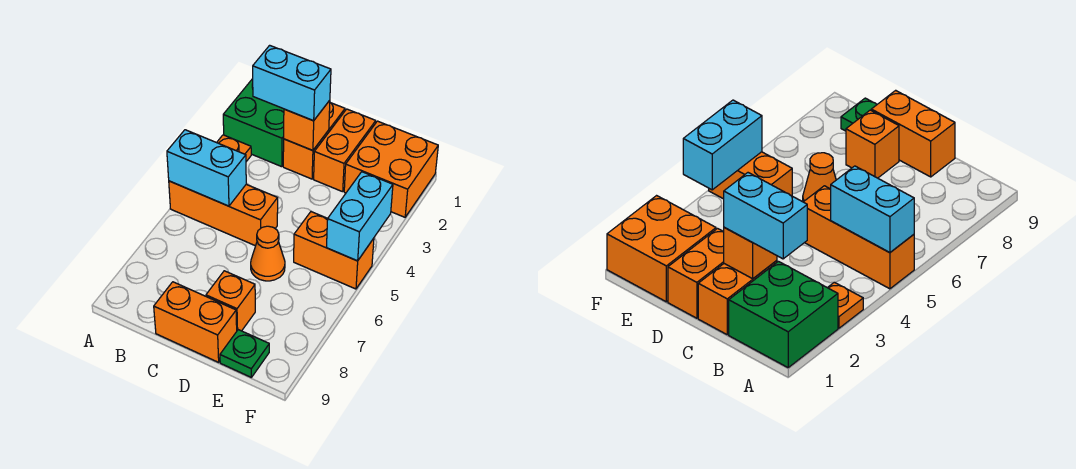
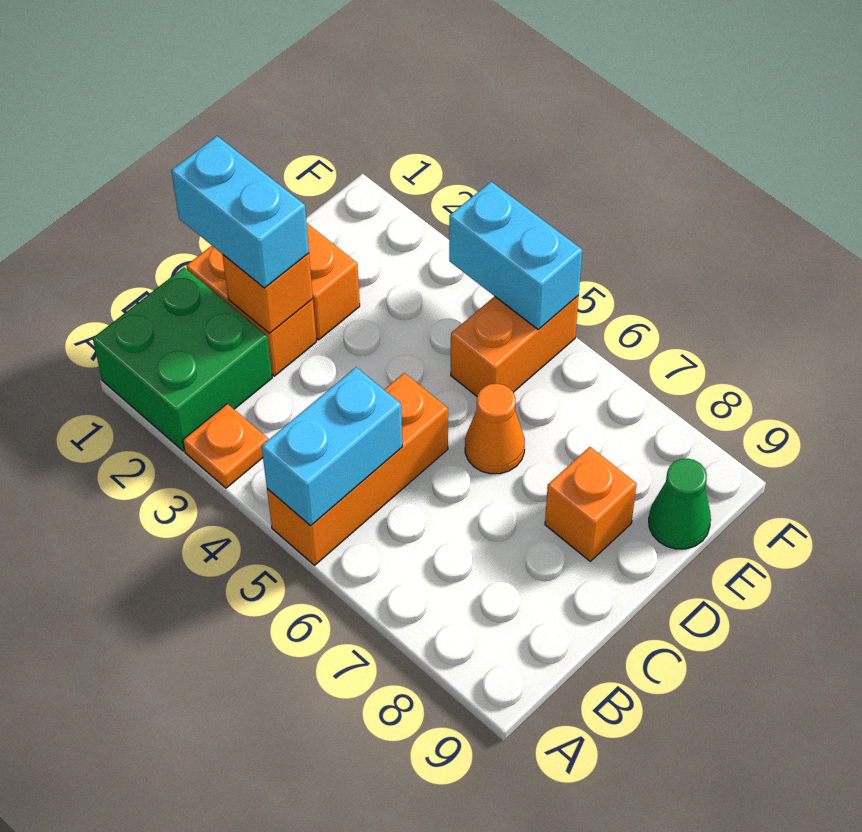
cyan brick B2:C2 level 3 -> cyan brick C1:C2 level 3
orange brick C9:D9 level 1 -> none
orange brick E1:F2 level 1 -> none
green plate E9 level 1 -> green cone E9 level 1

